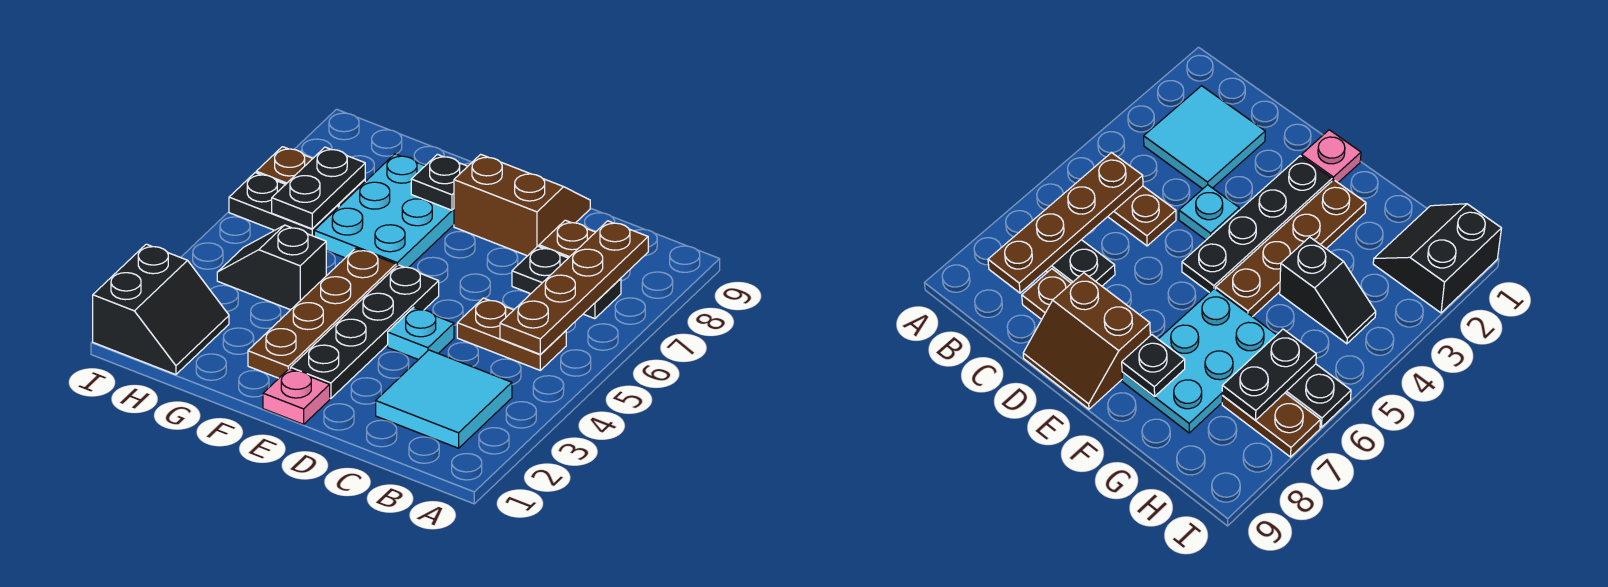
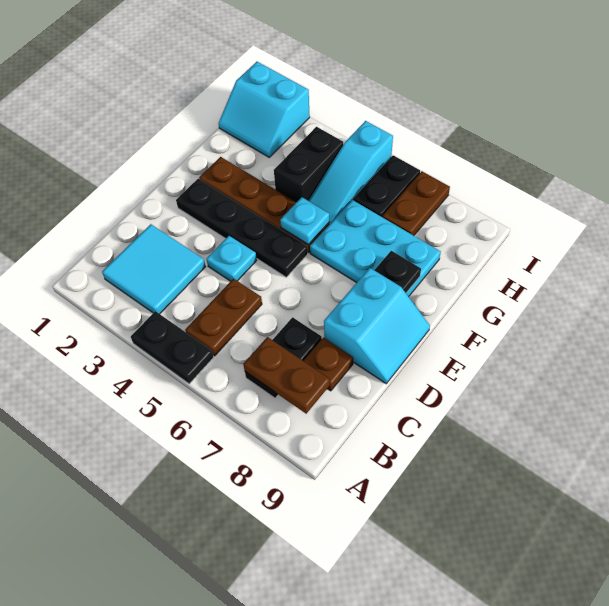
brown plate B5:B8 level 2 -> brown plate B7:B8 level 2
brown slope D8:E9 level 1 top 8 -> cyan slope D8:E9 level 1 top 8
pink plate E1 level 1 -> none
none -> cyan plate F5 level 2
black slope G4:H4 level 1 top G -> black brick G4:H4 level 1
none -> cyan slope G5:I5 level 1 top I
black slope H1:I2 level 1 top I -> cyan slope H1:I2 level 1 top I
black plate H6:H7 level 2 -> black plate A4:A5 level 1

